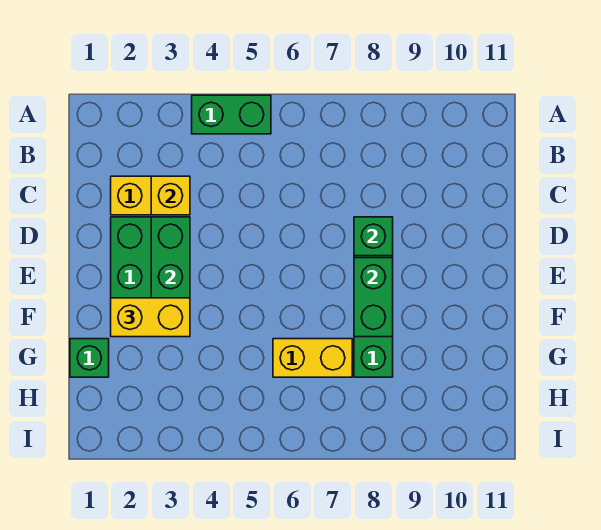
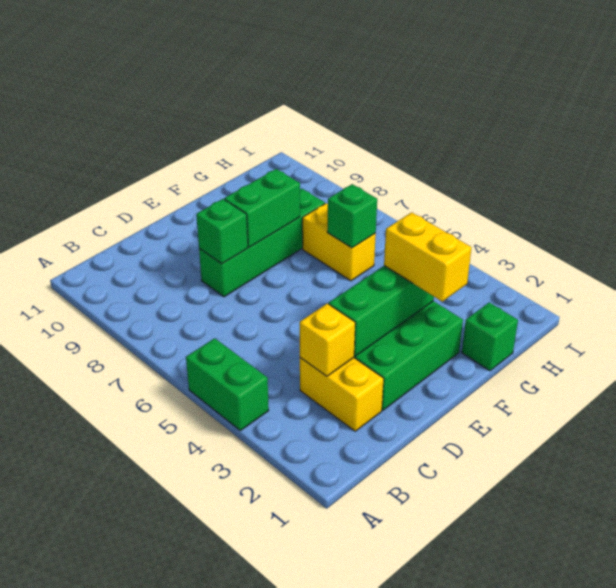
none -> green brick G6 level 2

